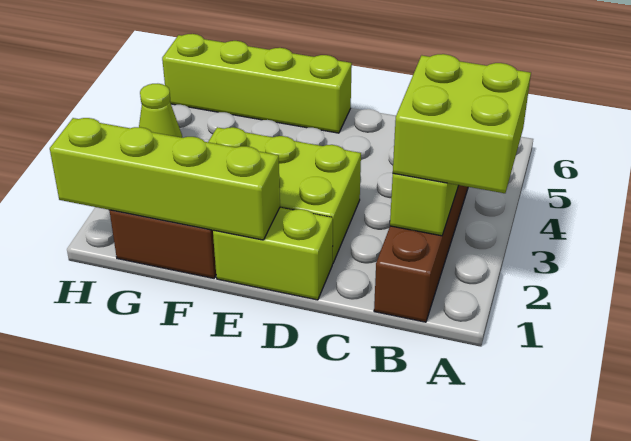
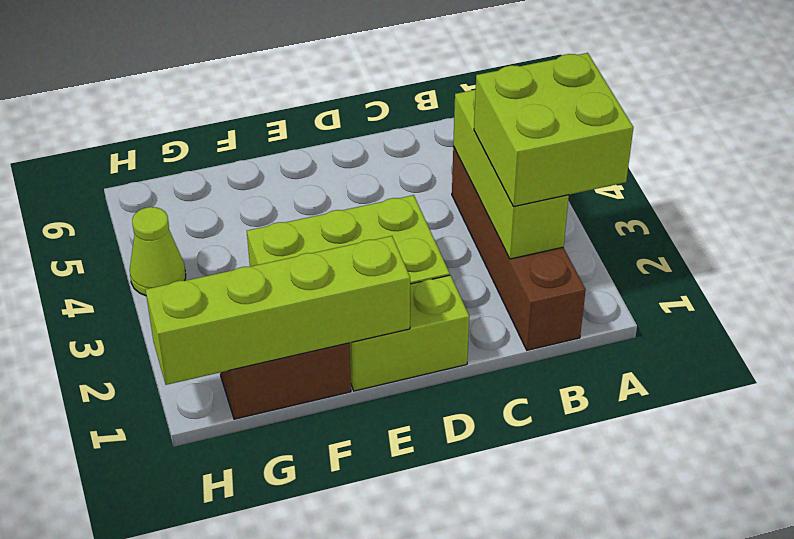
lime brick E6:H6 level 1 -> none

